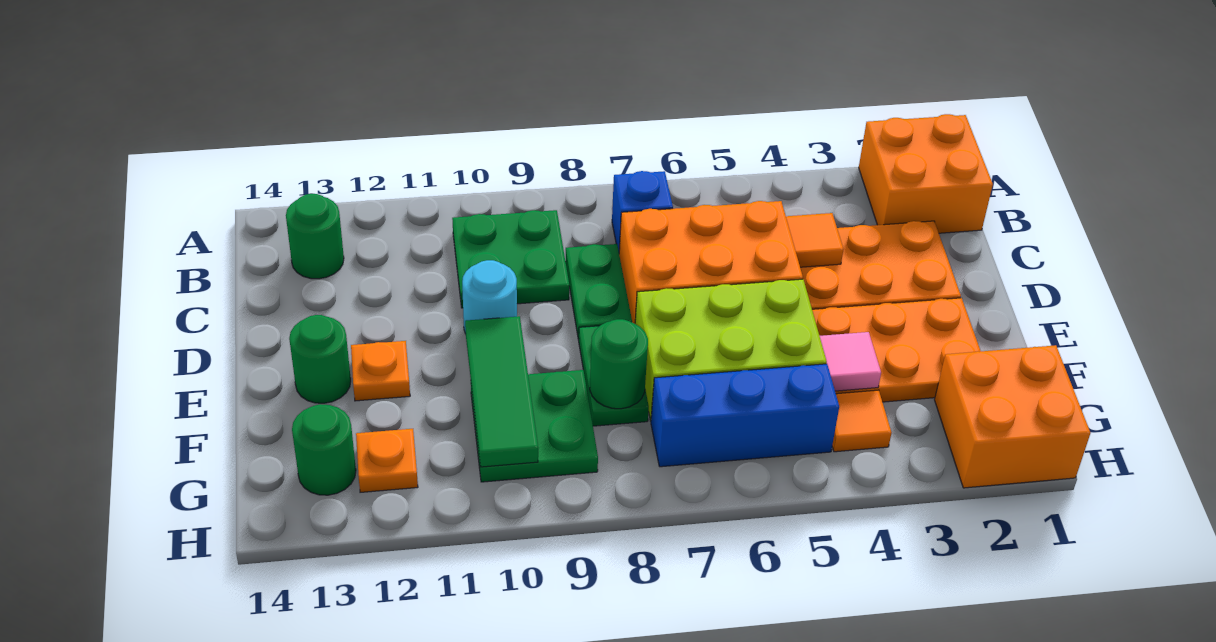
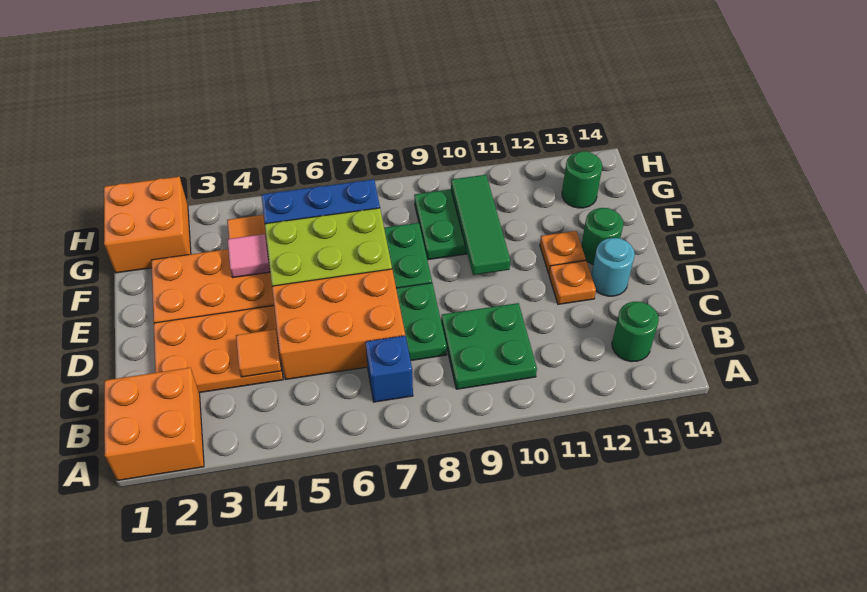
cyan round brick D10 level 1 -> cyan round brick D13 level 1
green round brick F8 level 2 -> none
orange plate G12 level 1 -> orange plate D12 level 1

